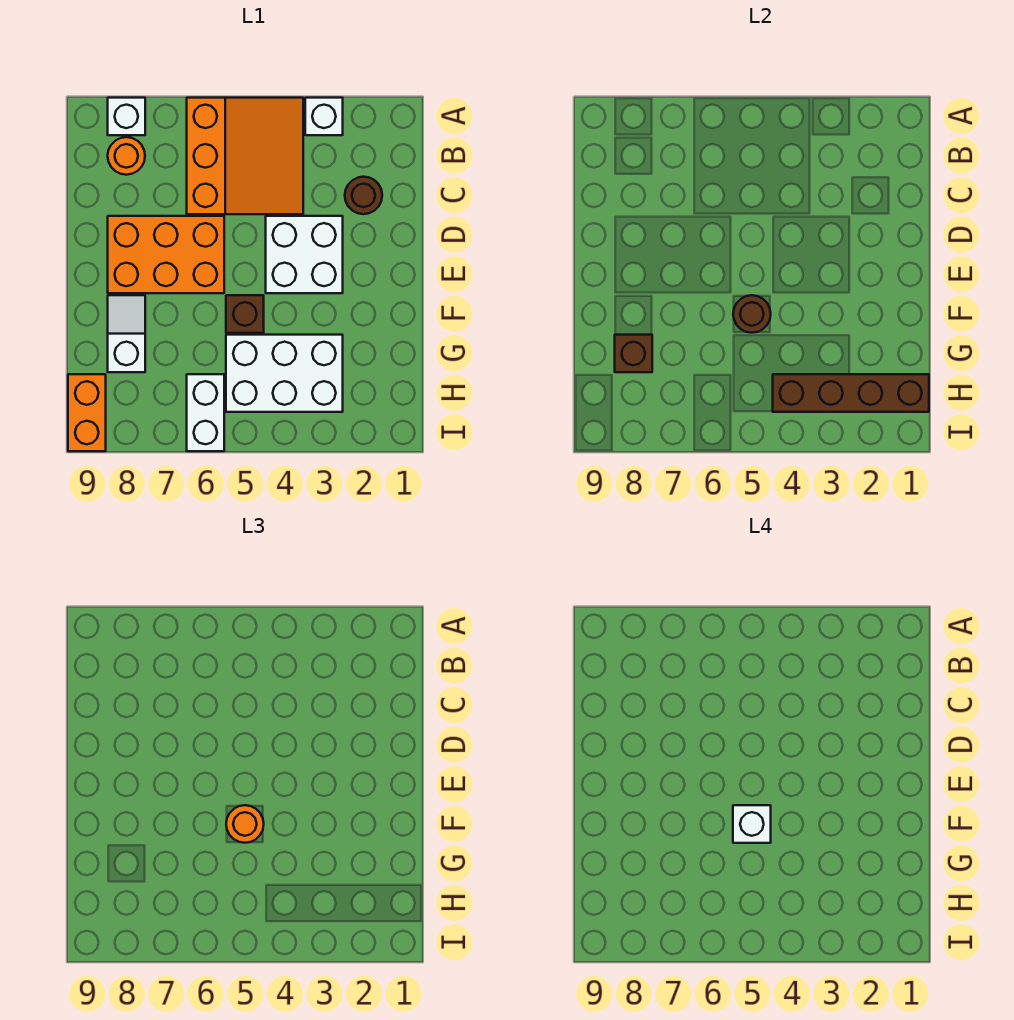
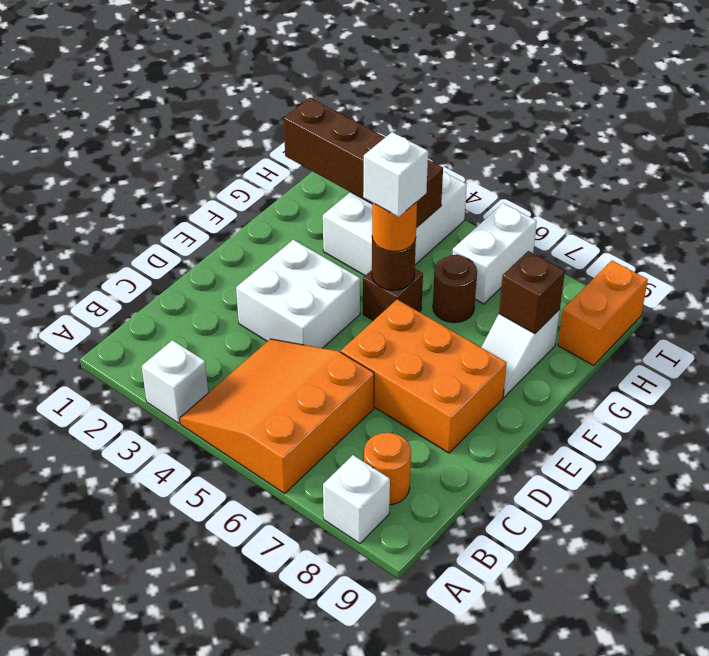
brown round brick C2 level 1 -> brown round brick G6 level 1
white brick G3:H5 level 1 -> white brick G3:I4 level 1

